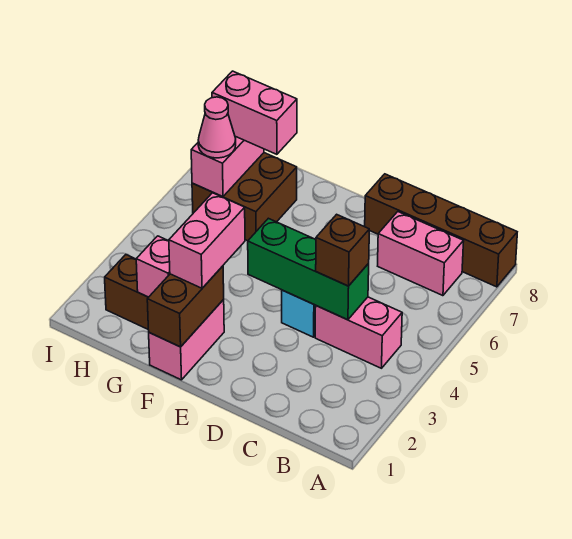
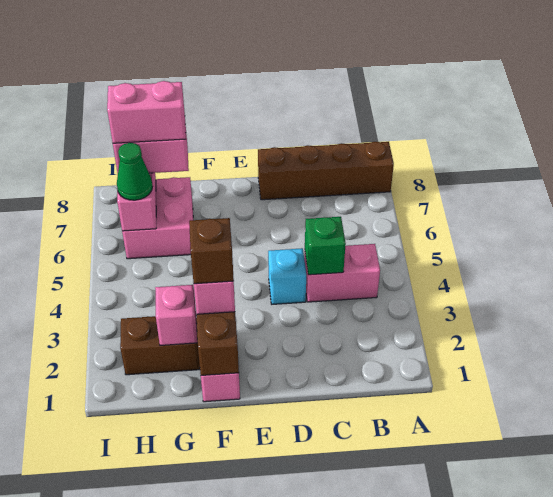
pink brick B7:C7 level 1 -> pink brick G7:H7 level 4
green brick C4:E4 level 2 -> green brick C4 level 2
brown brick C4 level 3 -> brown brick F2 level 4
brown brick G6:H7 level 1 -> pink brick G6:H7 level 1
pink cone H6 level 3 -> green cone H6 level 3

